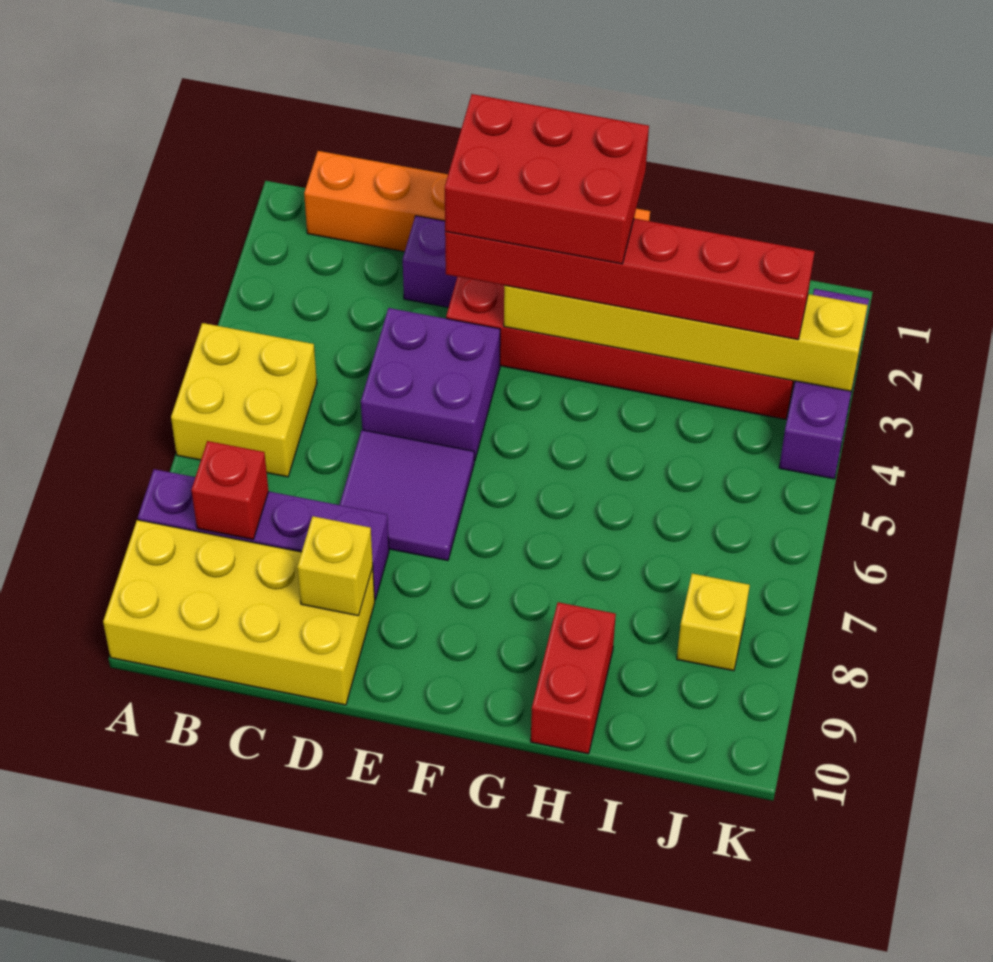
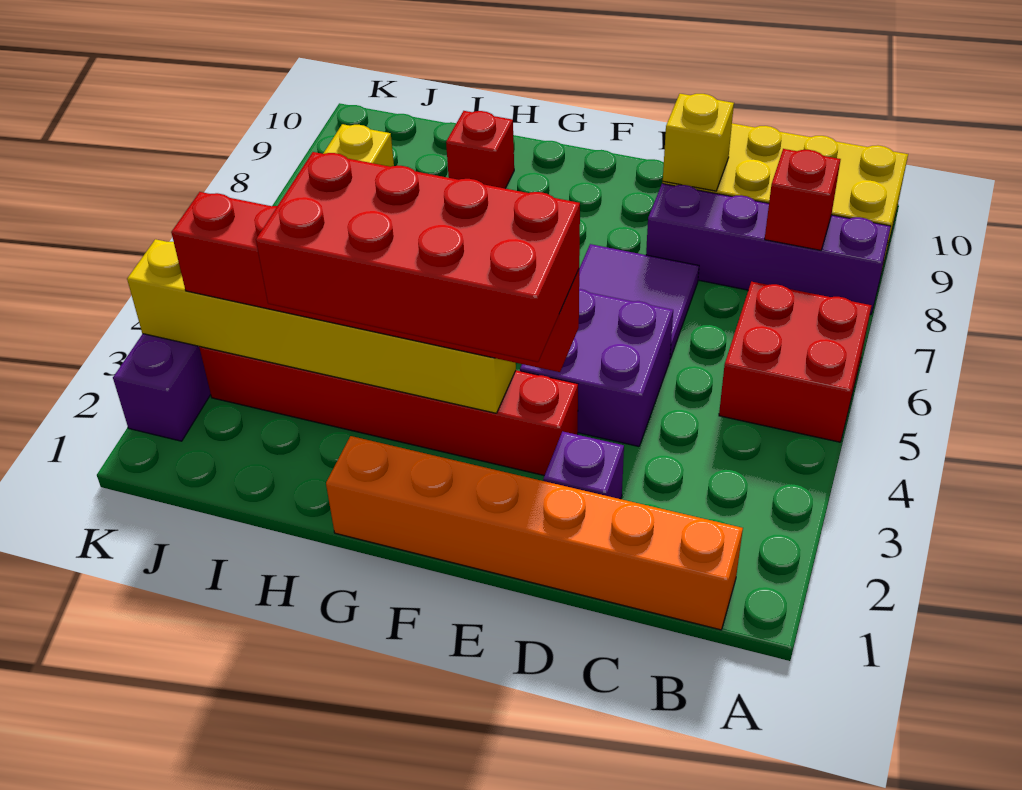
yellow brick A5:B6 level 1 -> red brick A5:B6 level 1
red brick E2:G3 level 4 -> red brick E2:H3 level 4
red brick H9:H10 level 1 -> red brick H9 level 1

